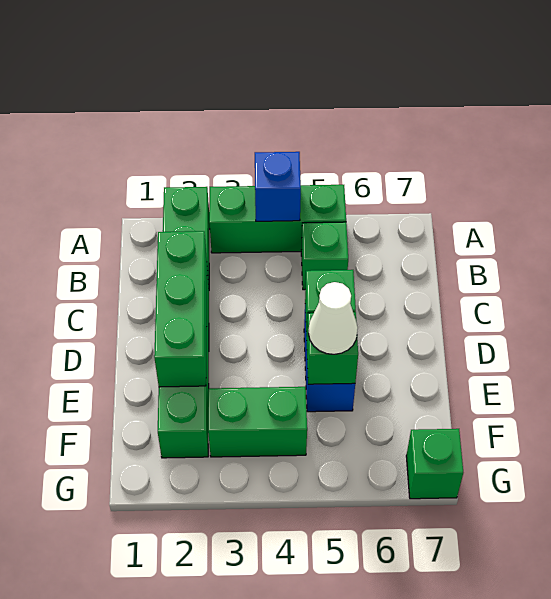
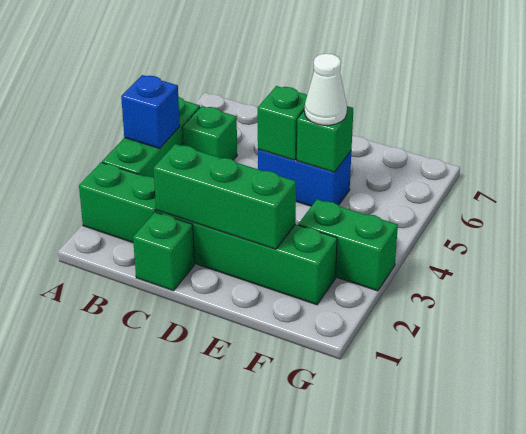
green brick F3:F4 level 1 -> green brick F3:G3 level 1
green brick G7 level 1 -> green brick C1 level 1

